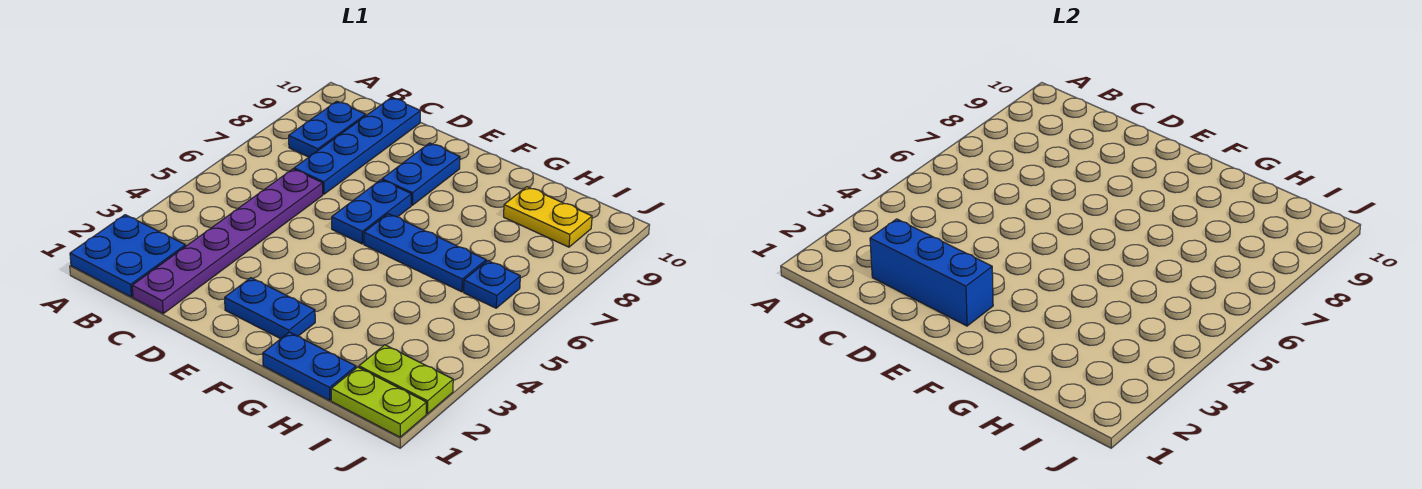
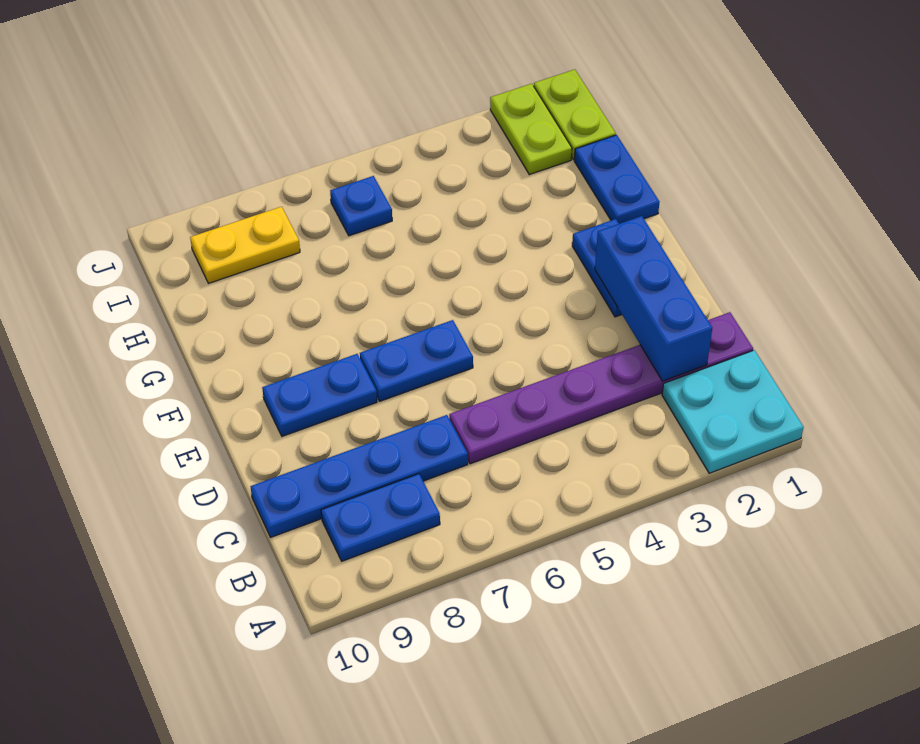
blue plate A1:B2 level 1 -> cyan plate A1:B2 level 1
blue plate F6:H6 level 1 -> none
yellow plate H9:I9 level 1 -> yellow plate I8:I9 level 1

